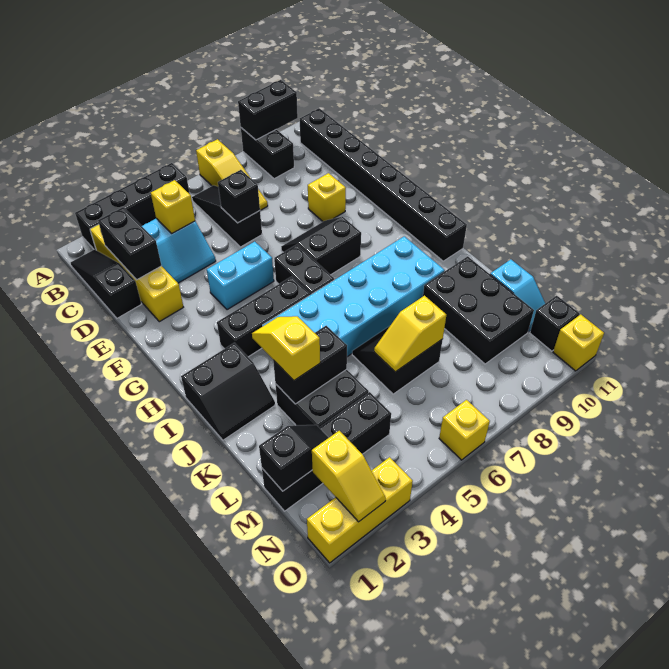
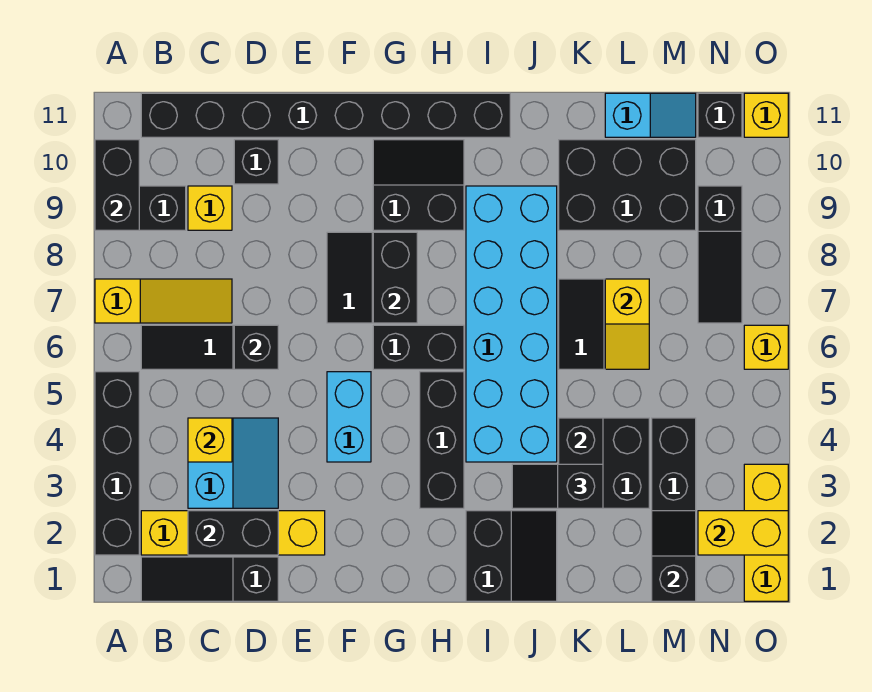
none -> black brick D10 level 1
yellow brick E9 level 1 -> yellow brick C9 level 1
none -> black brick G7:G8 level 2
none -> black slope G9:H10 level 1 top 9
yellow slope J3:K3 level 3 top K -> black slope J3:K3 level 3 top K
yellow slope N2:O2 level 2 top N -> yellow brick N2:O2 level 2
none -> black slope N7:N9 level 1 top 9

